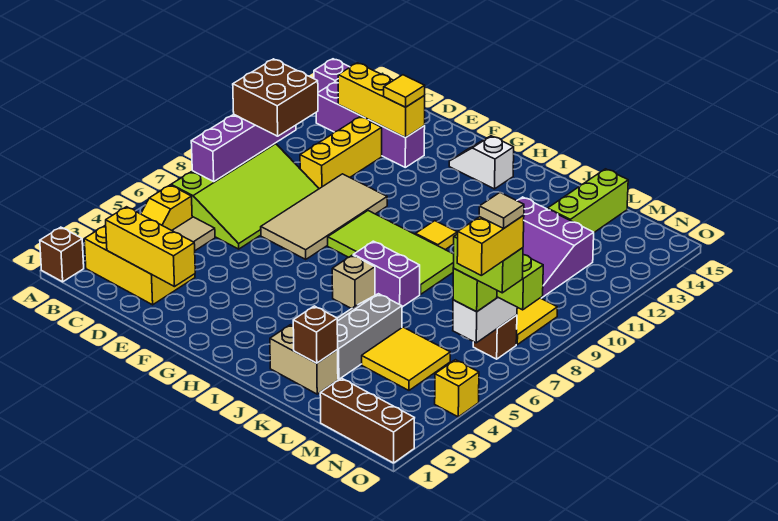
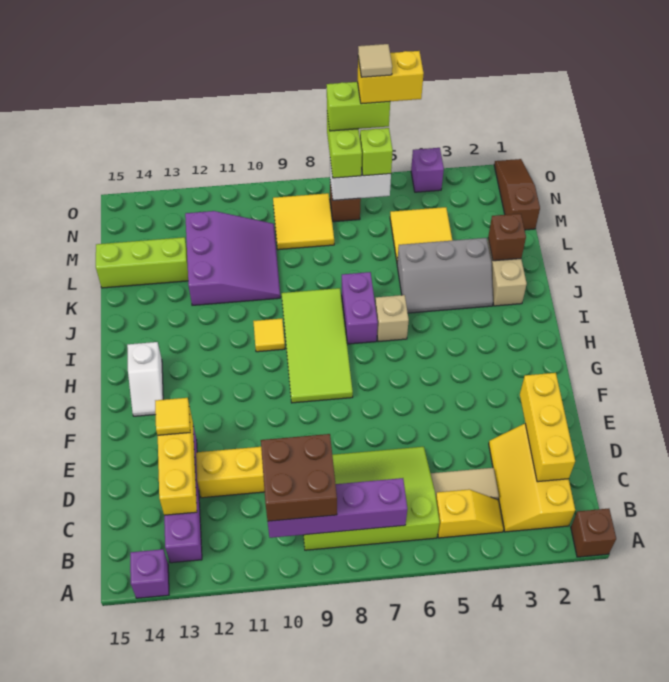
tan tile E7:F10 level 1 -> none
brown brick M1:O1 level 1 -> brown slope M1:O1 level 1 top M
lime brick N6:O6 level 4 -> lime brick O6:O7 level 4
yellow brick O4 level 1 -> purple brick O4 level 1

